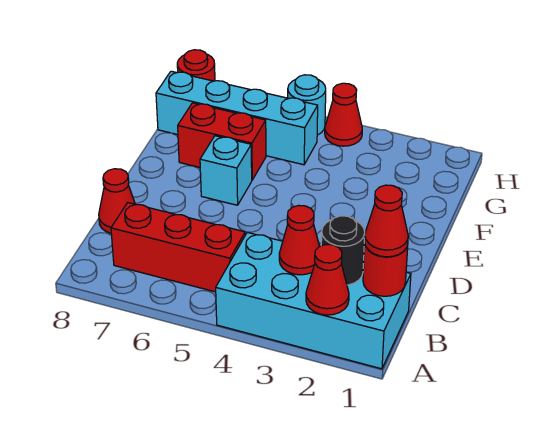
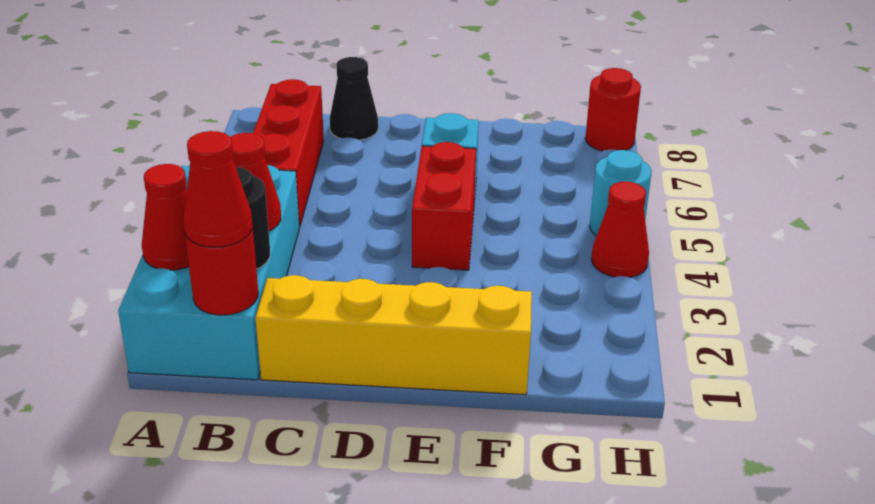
none -> yellow brick C1:F1 level 1
red cone C8 level 1 -> black cone C8 level 1
red brick F6:F7 level 1 -> red brick E4:E5 level 1
cyan brick G5:G8 level 1 -> none

